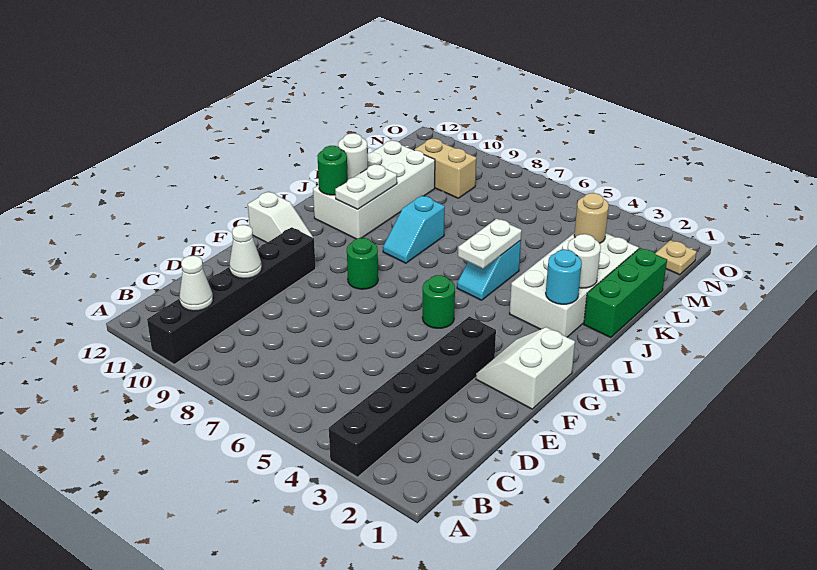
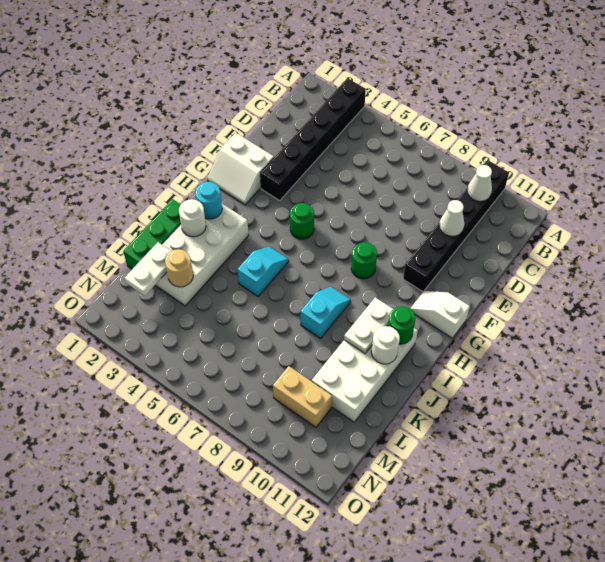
white slope F1:G2 level 1 top 1 -> white slope F1:G2 level 1 top F
white plate I5:J5 level 2 -> white plate L2:M2 level 2
tan plate N1 level 1 -> none

